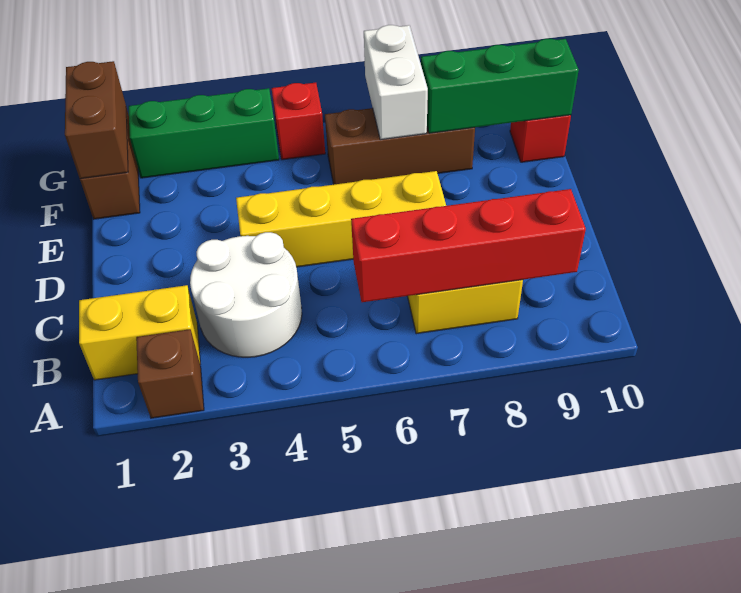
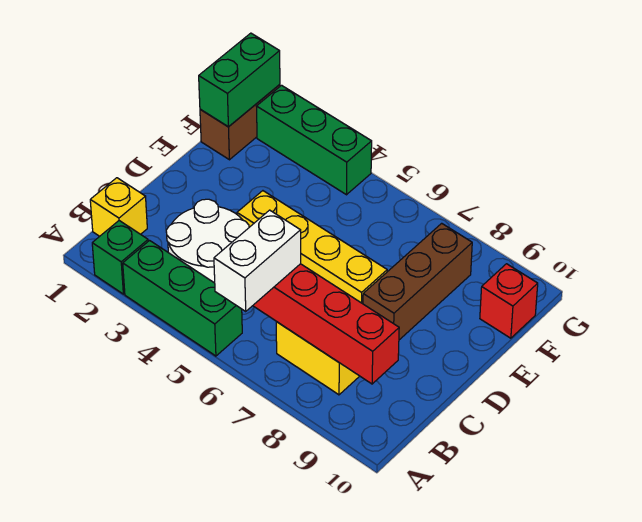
brown brick A2 level 1 -> green brick A2 level 1
yellow brick B1:B2 level 1 -> yellow brick B1 level 1
brown brick F1:G1 level 2 -> green brick F1:G1 level 2
brown brick F6:F8 level 1 -> brown brick D8:F8 level 1
white brick F7:G7 level 2 -> white brick A6:B6 level 3
green brick F8:F10 level 2 -> green brick A3:A5 level 1
red brick G5 level 1 -> none

